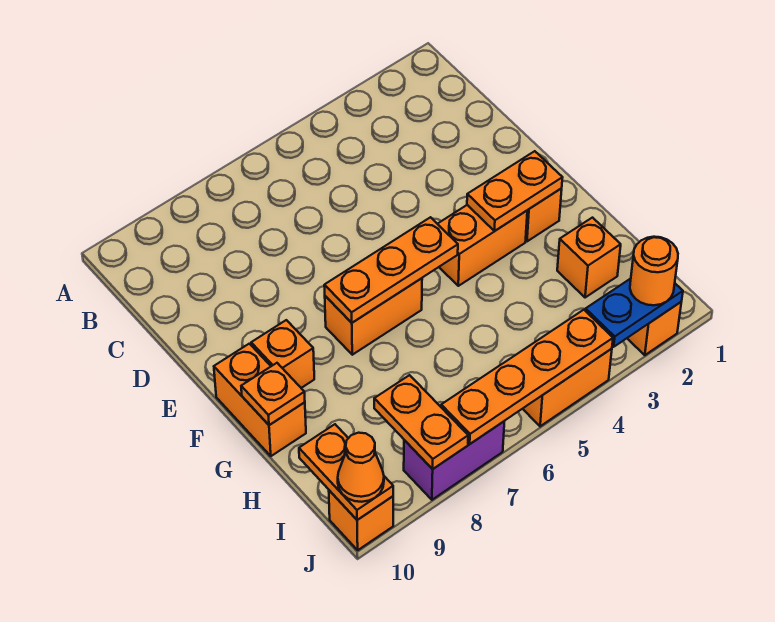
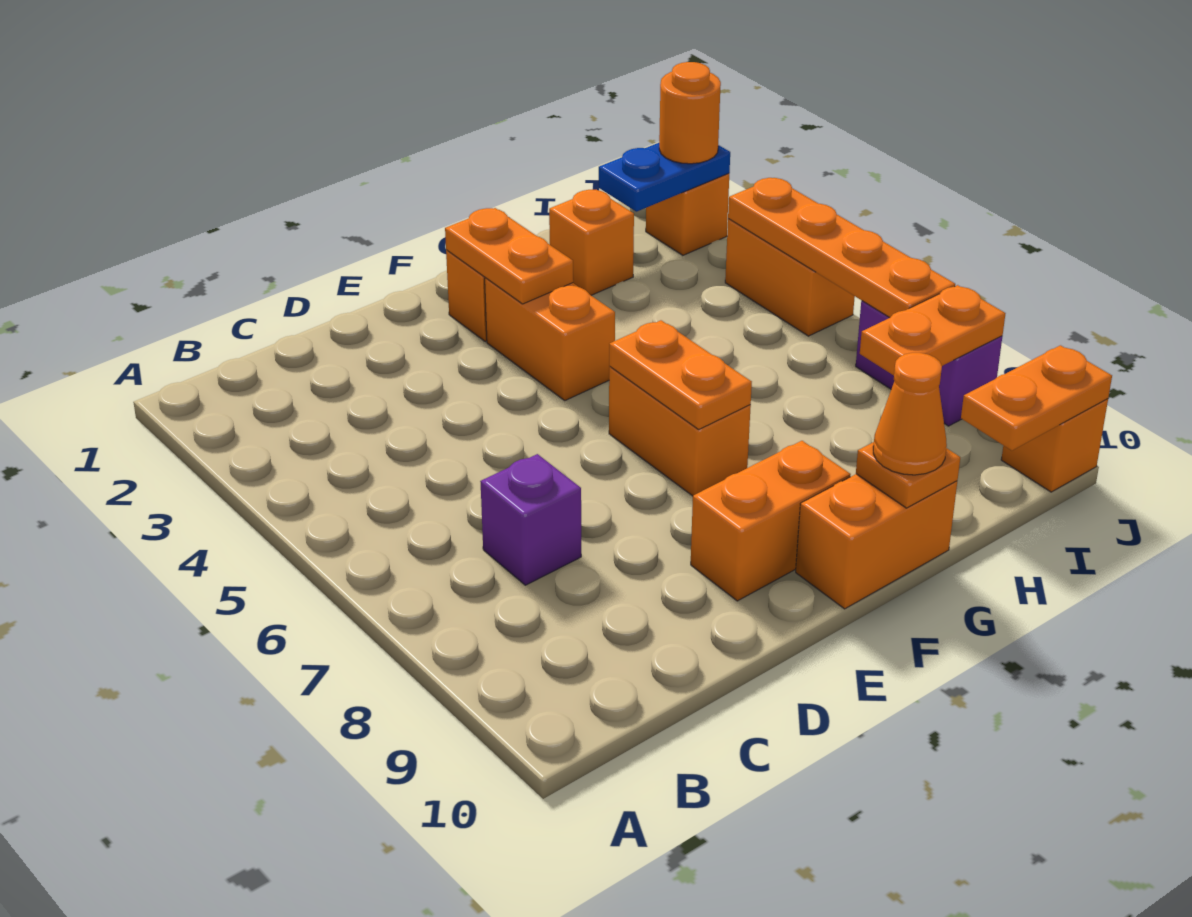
none -> purple brick C7 level 1
orange plate F5:F7 level 2 -> orange plate F6:F7 level 2
orange brick F9 level 1 -> orange brick E9:F9 level 1
blue plate J2:J3 level 2 -> blue plate I2:J2 level 2
orange cone J10 level 3 -> orange cone G10 level 3

